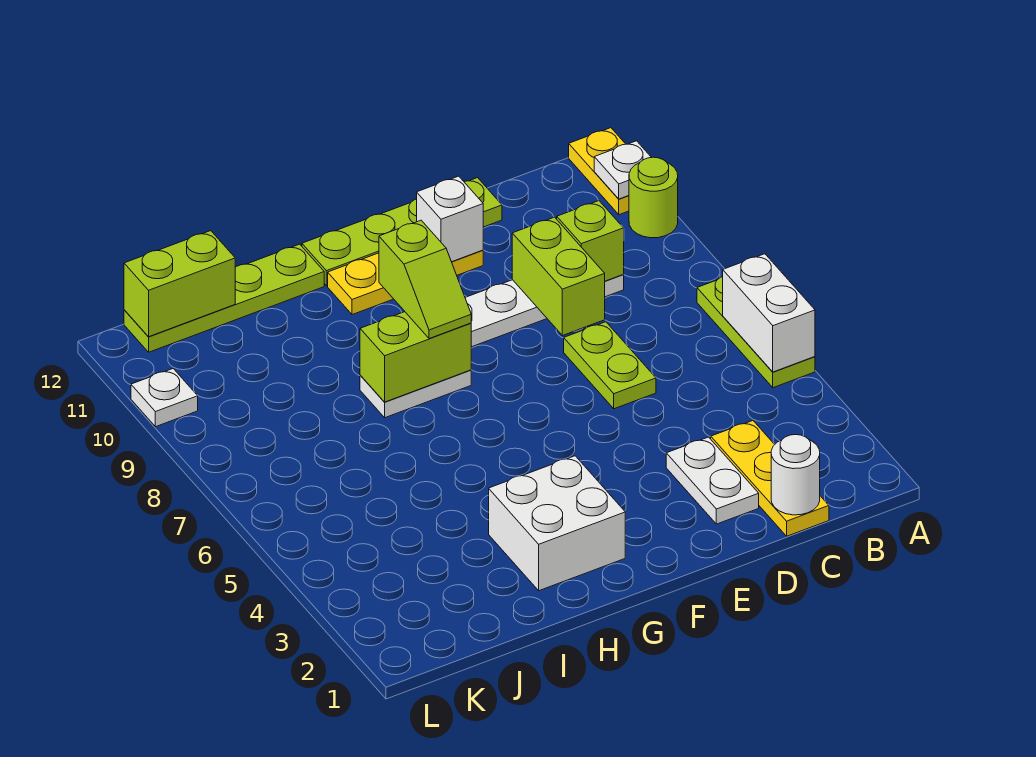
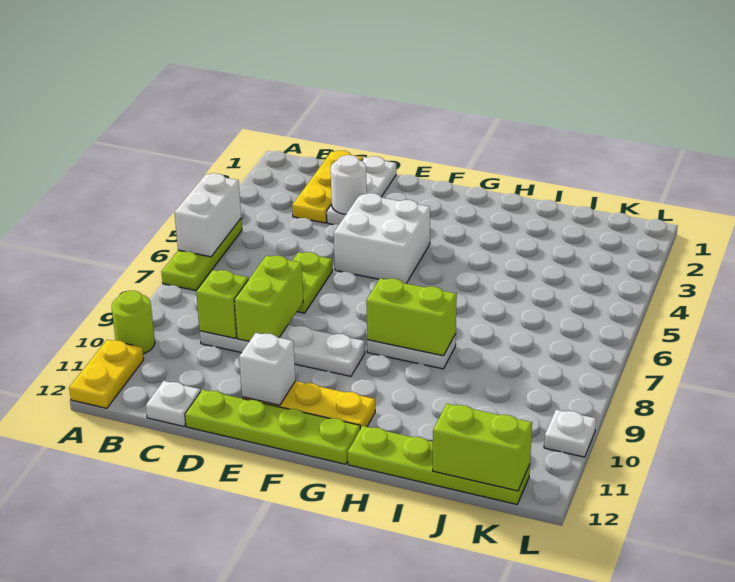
white plate A11 level 2 -> white plate C12 level 1
white round brick C1 level 2 -> white round brick D3 level 2
white plate D2:D3 level 1 -> white plate D1:D3 level 1
white brick G2:H3 level 1 -> white brick E4:F5 level 1
lime slope G8:G9 level 3 top 9 -> none

